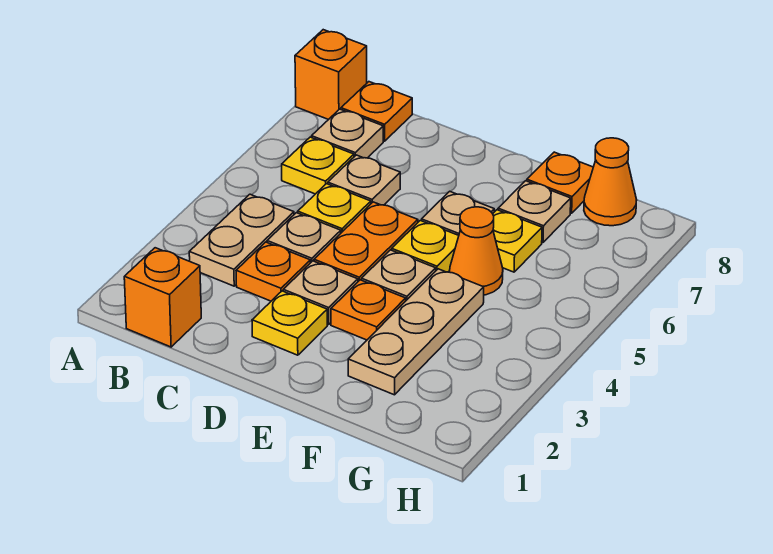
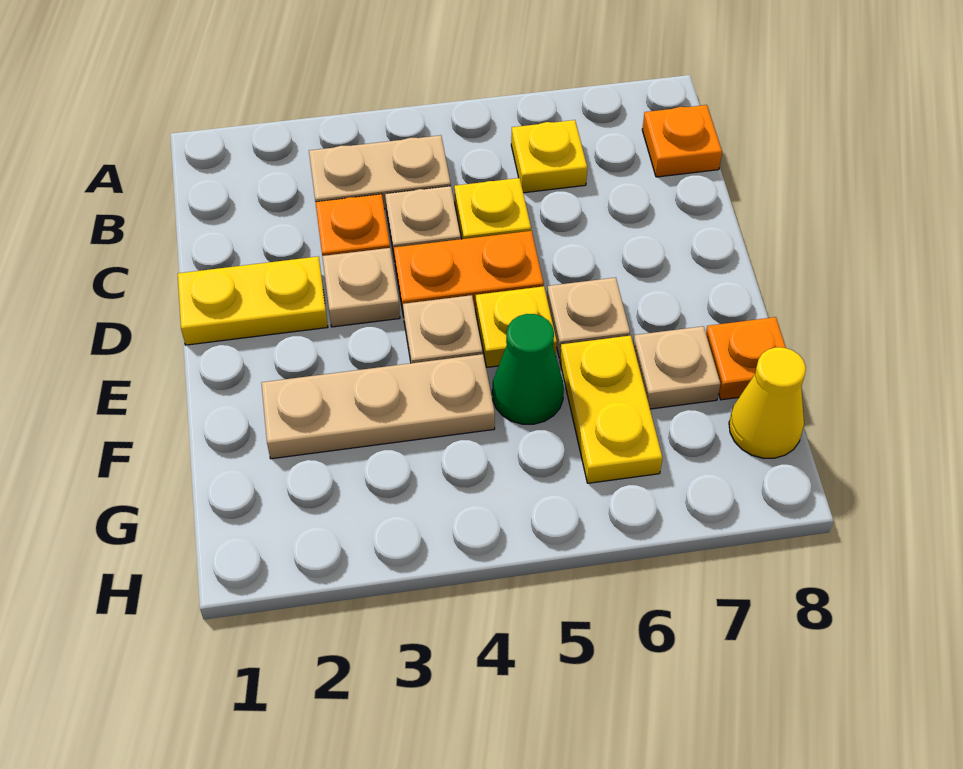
orange brick A8 level 1 -> none
orange brick B1 level 1 -> none
tan plate B7 level 1 -> none
tan plate C6 level 1 -> none
yellow plate D2 level 1 -> yellow plate D1:D2 level 1
orange plate E3 level 1 -> none
orange cone F5 level 1 -> green cone F5 level 1
yellow plate F6 level 1 -> yellow plate F6:G6 level 1
orange cone G8 level 1 -> yellow cone G8 level 1

